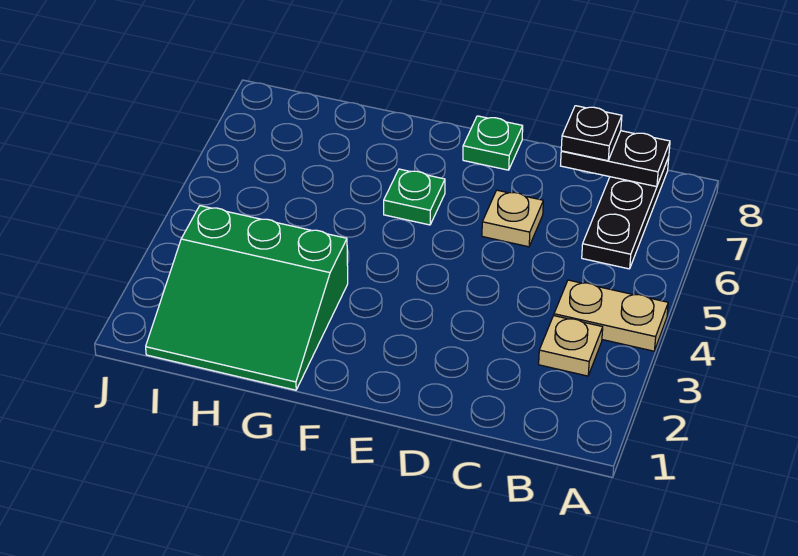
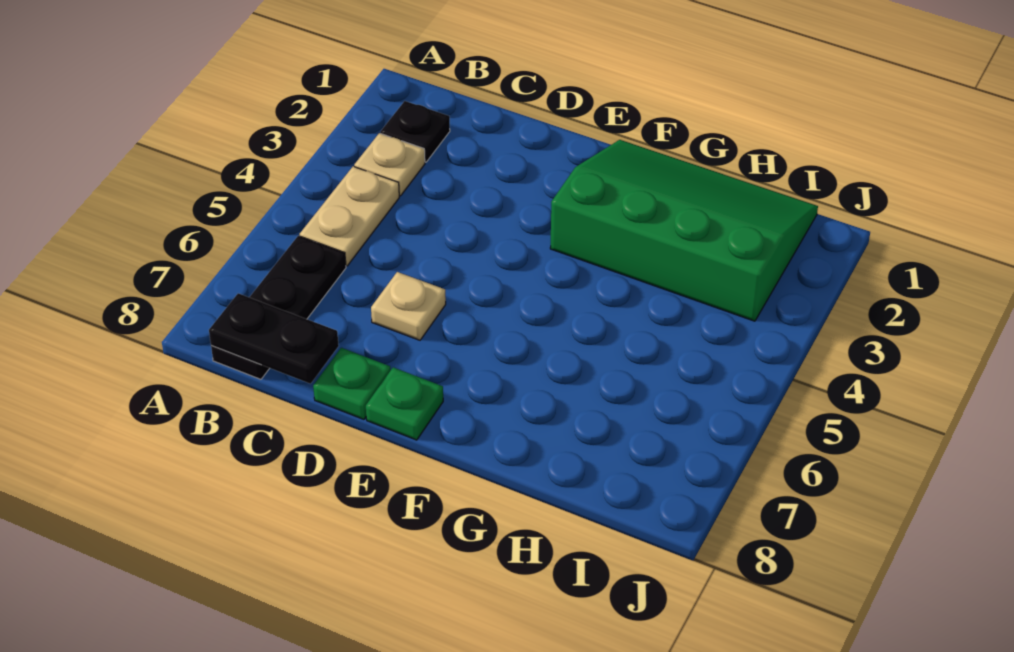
tan plate A4:B4 level 1 -> tan plate B4:B5 level 1
black plate C8 level 3 -> black plate B2 level 1
green plate F6 level 1 -> green plate D8 level 1
green slope G1:I3 level 1 top 3 -> green slope F1:I3 level 1 top 3

